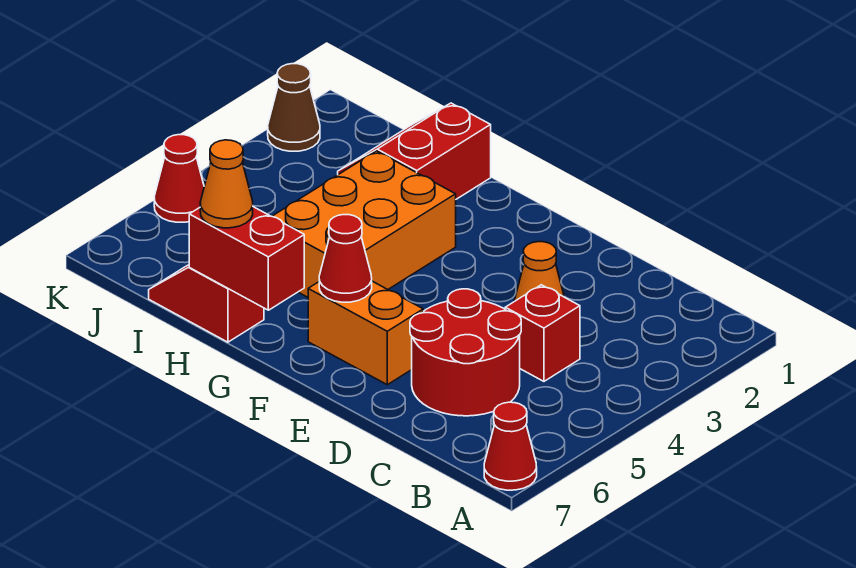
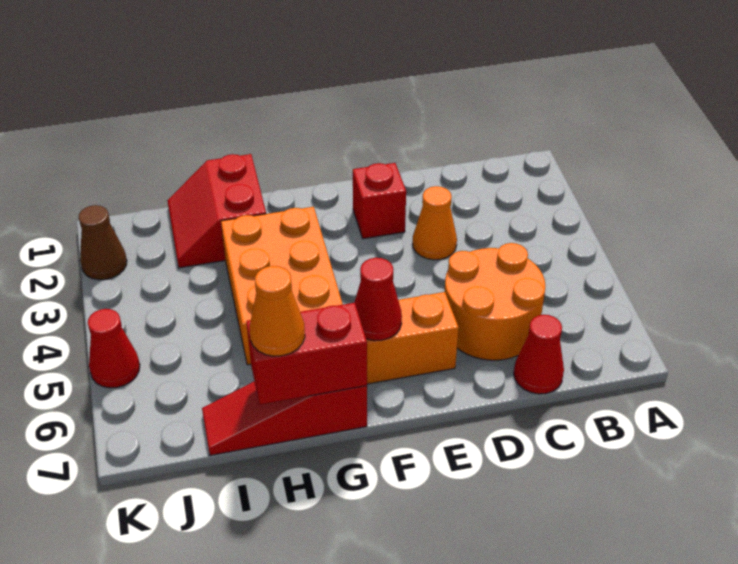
red cone A7 level 1 -> red cone C7 level 1
red brick C4 level 1 -> red brick E2 level 1
red round brick C5:D6 level 1 -> orange round brick C5:D6 level 1
red slope H7:I7 level 1 top H -> red slope G7:I7 level 1 top G

